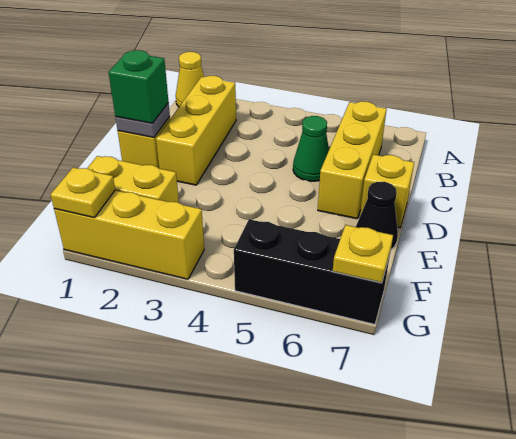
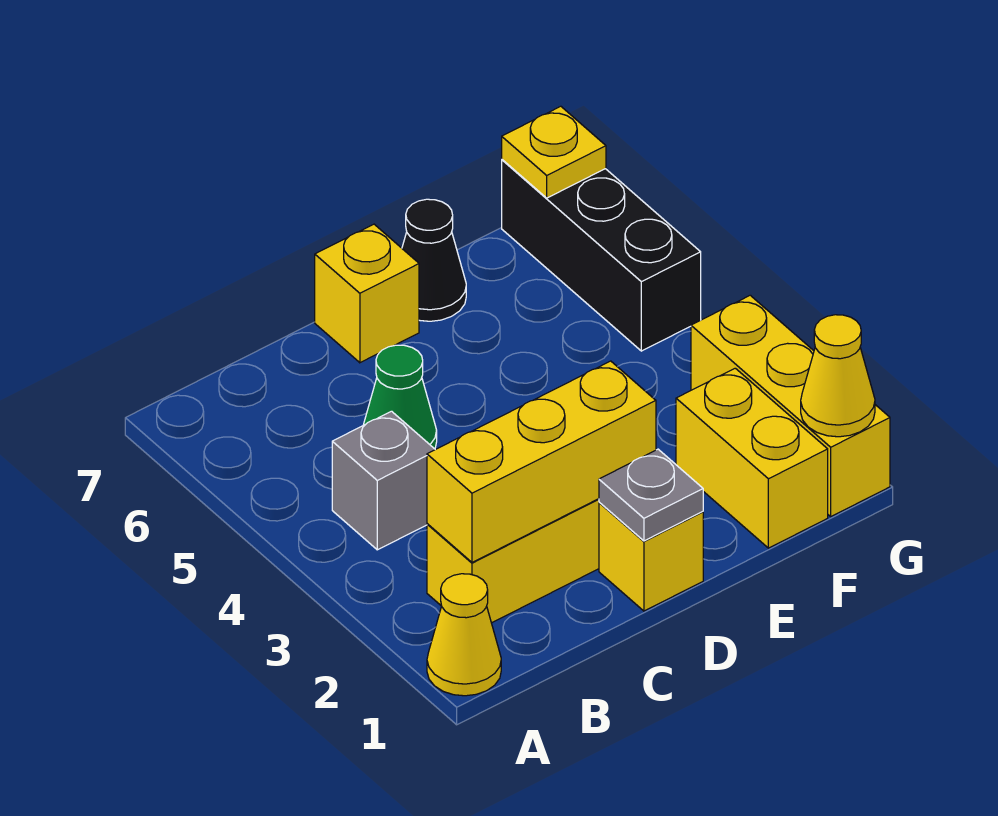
none -> grey brick B4 level 1
yellow brick B6:D6 level 1 -> yellow brick B2:D2 level 2
green brick D1 level 3 -> none
yellow plate G1 level 2 -> yellow cone G1 level 2

